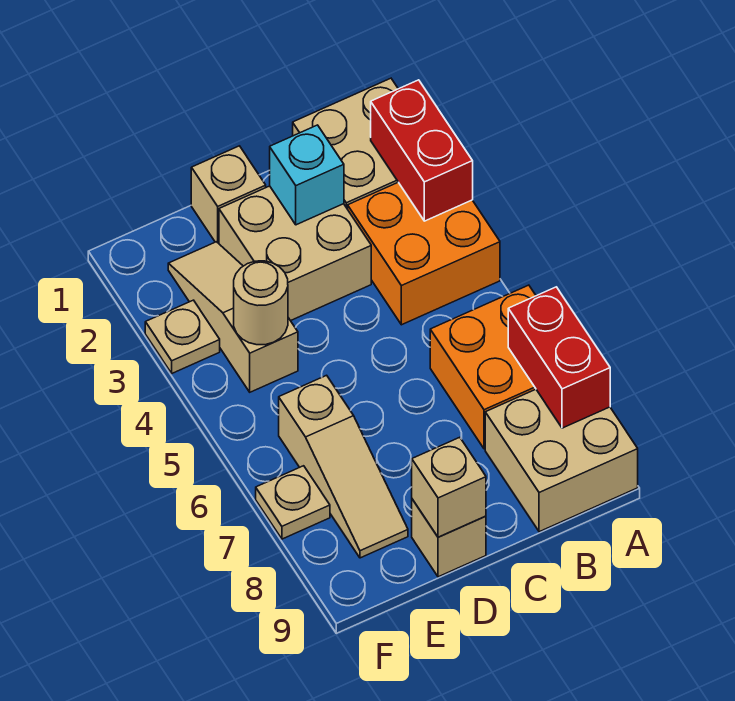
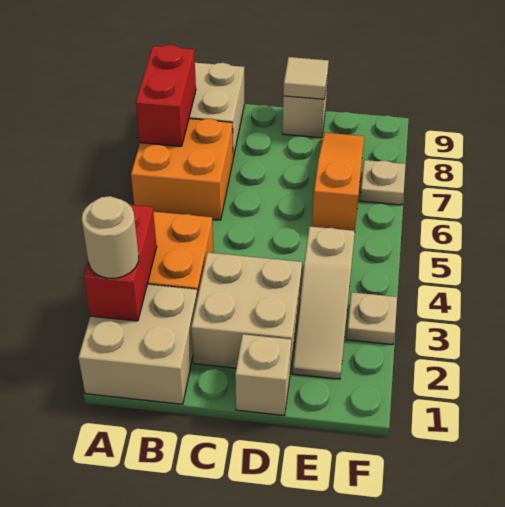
cyan brick C2 level 2 -> none
tan brick D9 level 2 -> tan tile D9 level 2
tan round brick E4 level 2 -> tan round brick A2 level 3
tan slope E6:E8 level 1 top 6 -> orange slope E6:E8 level 1 top 6

